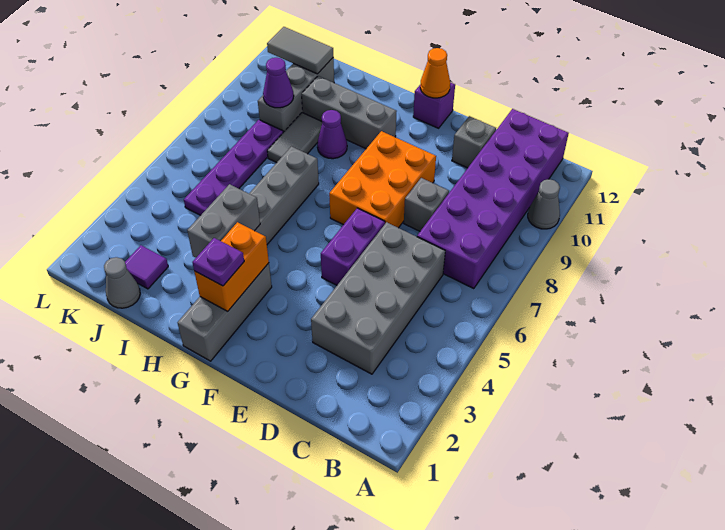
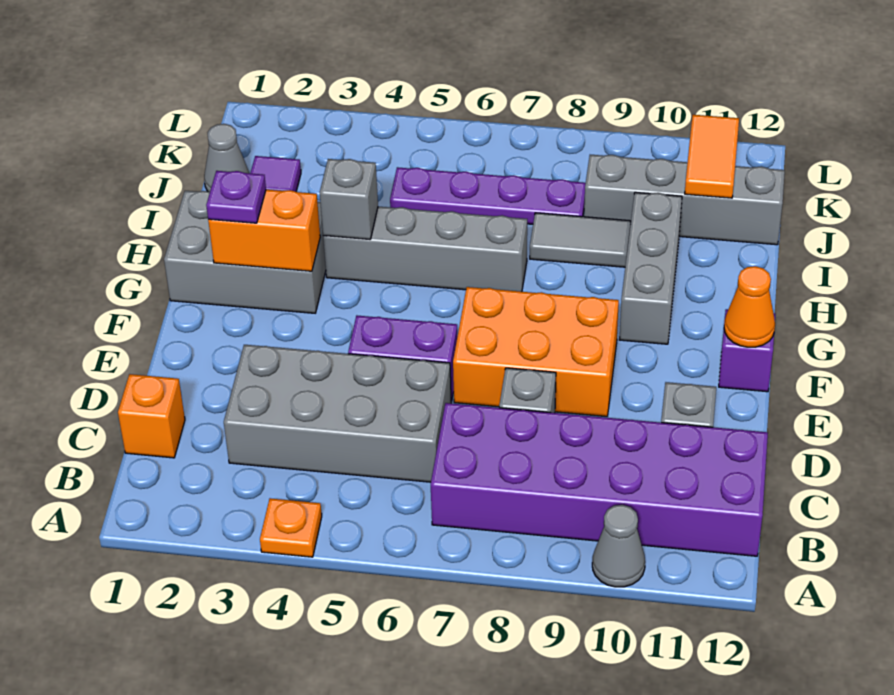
none -> orange plate A4 level 1
none -> orange brick C1 level 1
grey brick G1:G3 level 1 -> grey brick G1:H3 level 1
grey brick H3:H4 level 2 -> grey brick H4 level 2
purple cone H9 level 1 -> none
grey brick J9:J11 level 1 -> grey brick J9:J12 level 1
purple cone J9 level 2 -> none
grey tile J11:K11 level 2 -> orange tile J11:K11 level 2

